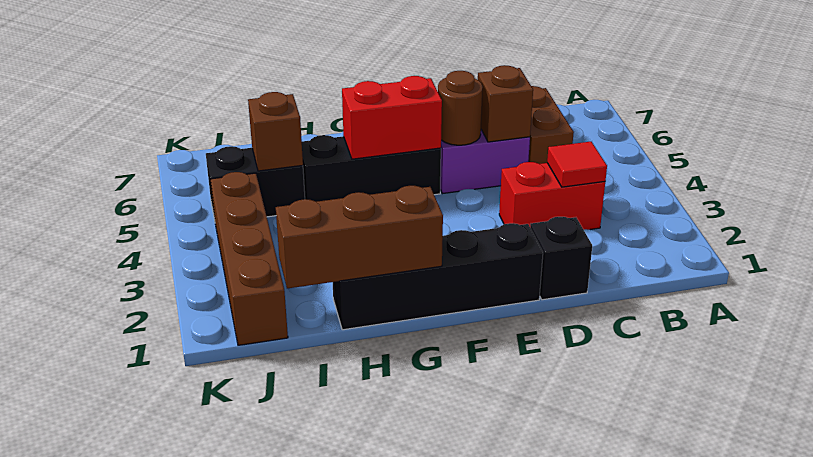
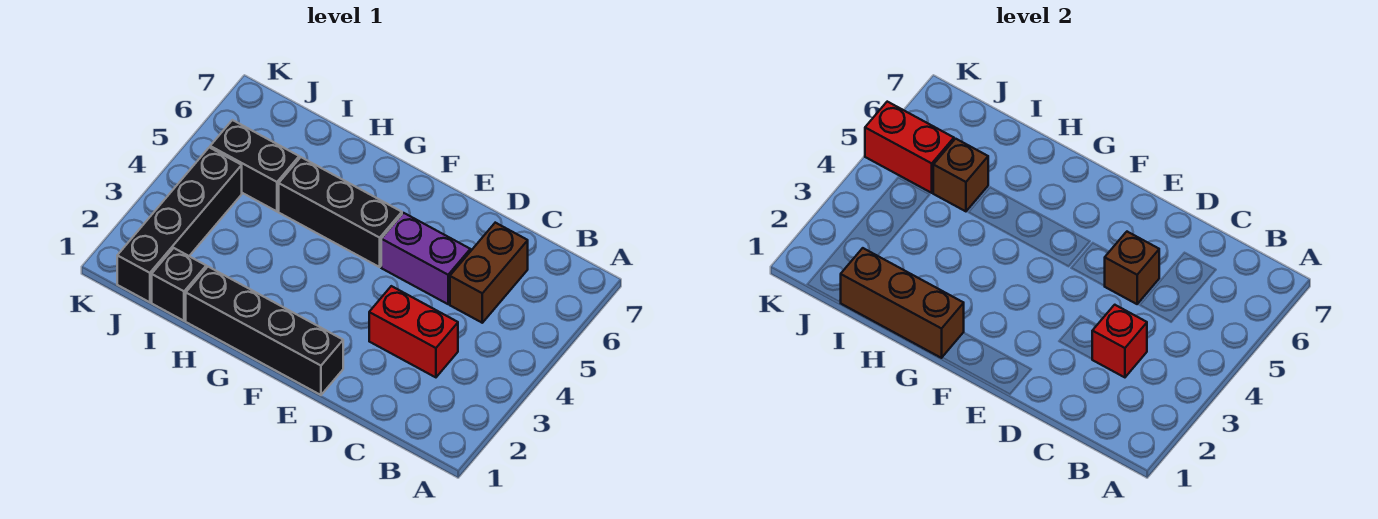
red tile C3 level 2 -> red brick C3 level 2
black brick D1 level 1 -> black brick I1 level 1
brown round brick E5 level 2 -> none
red brick F5:G5 level 2 -> red brick J5:K5 level 2
brown brick J1:J4 level 1 -> black brick J1:J4 level 1

